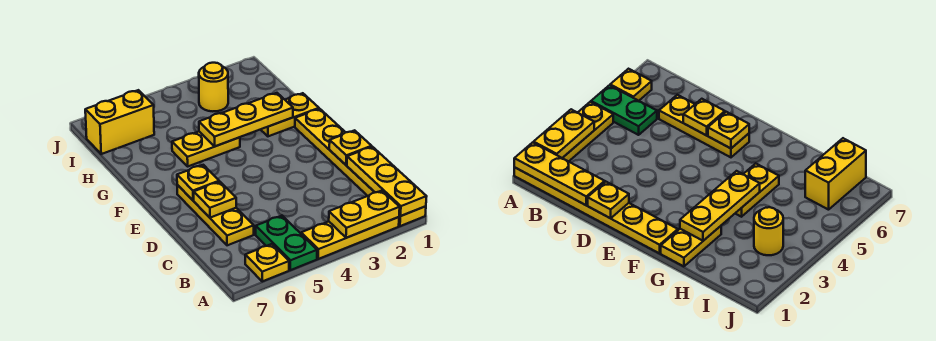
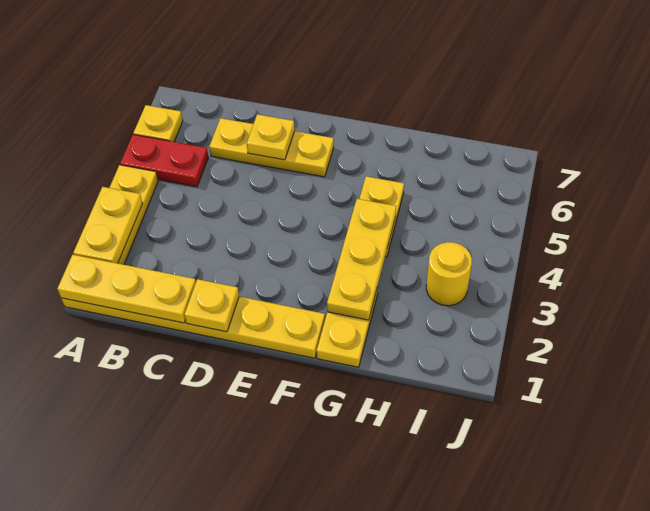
green plate A5:B5 level 1 -> red plate A5:B5 level 1
yellow plate E6 level 2 -> none
yellow brick I6:I7 level 1 -> none

